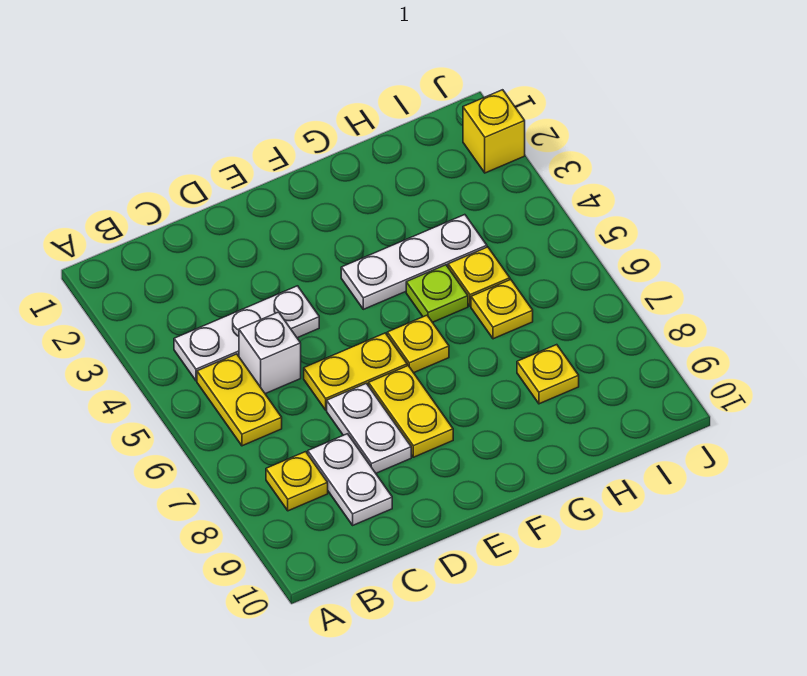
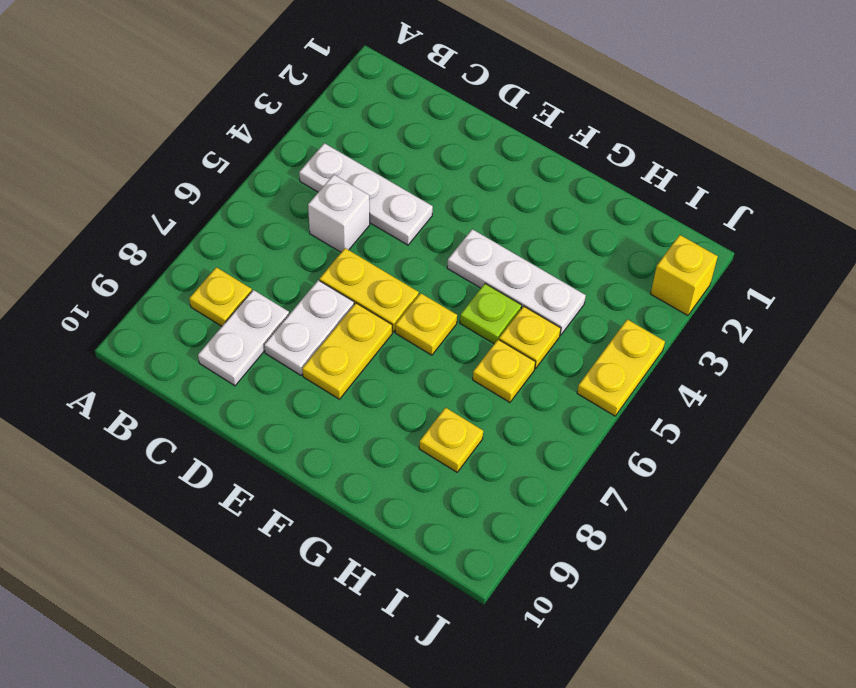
yellow plate B5:B6 level 1 -> yellow plate J4:J5 level 1

